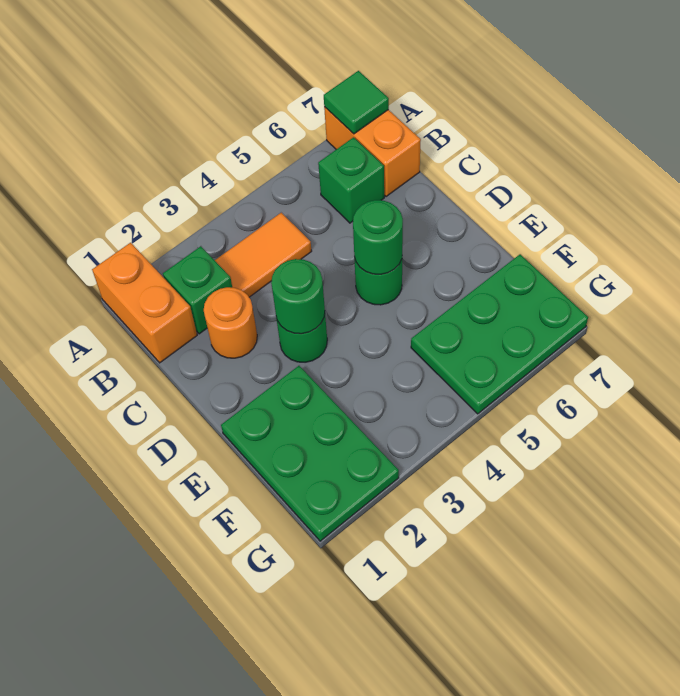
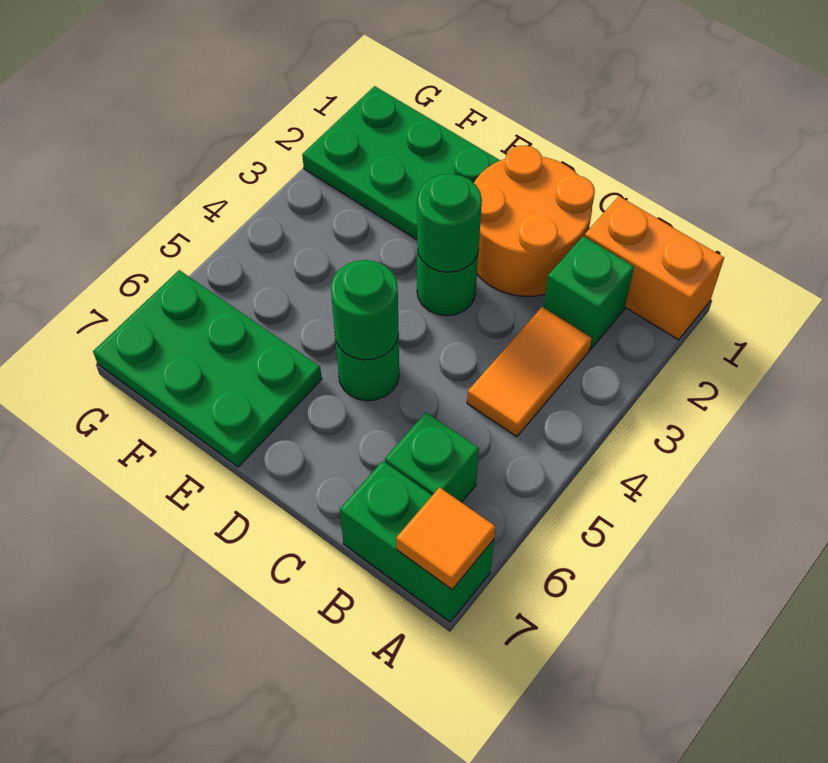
orange brick A7:B7 level 1 -> green brick A7:B7 level 1
green tile A7 level 2 -> orange tile A7 level 2
orange round brick C2 level 1 -> orange round brick C1:D2 level 1
green plate F5:G7 level 1 -> green plate E6:G7 level 1

